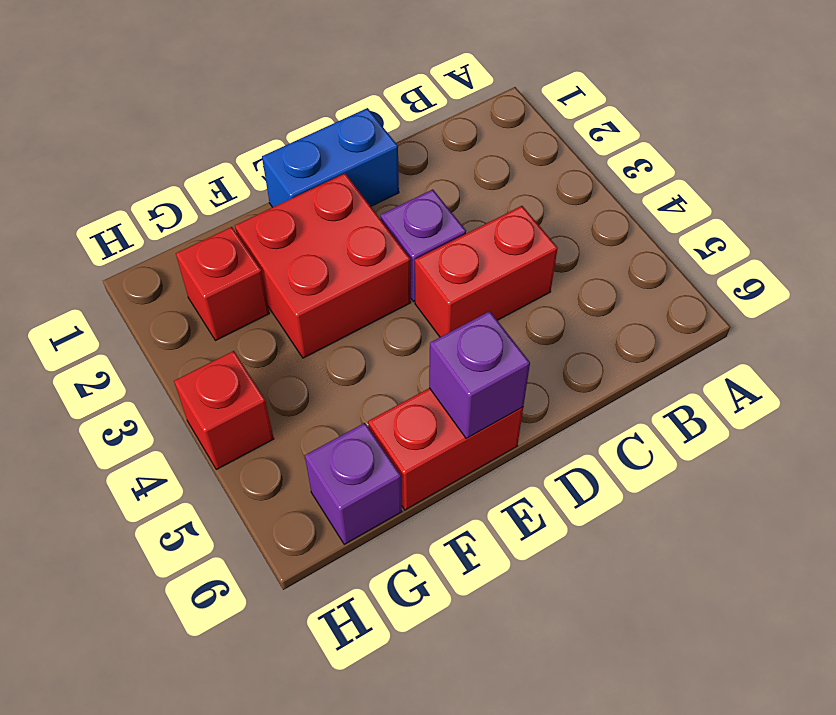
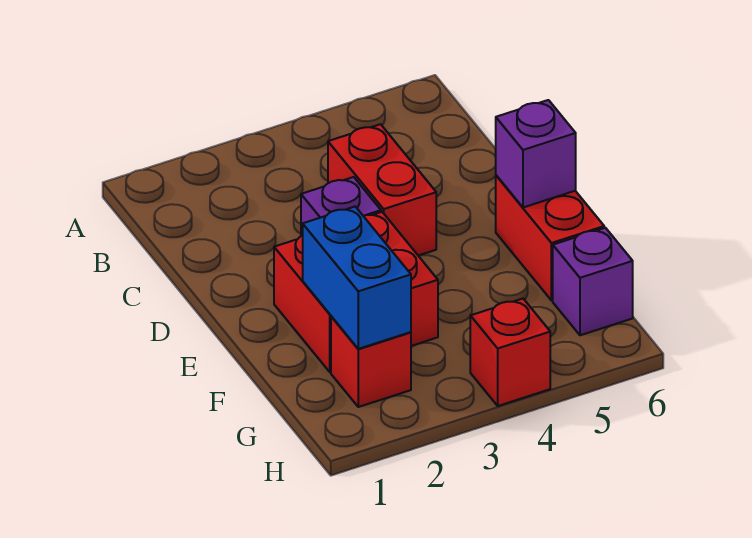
blue brick D1:E1 level 1 -> blue brick F2:G2 level 2

